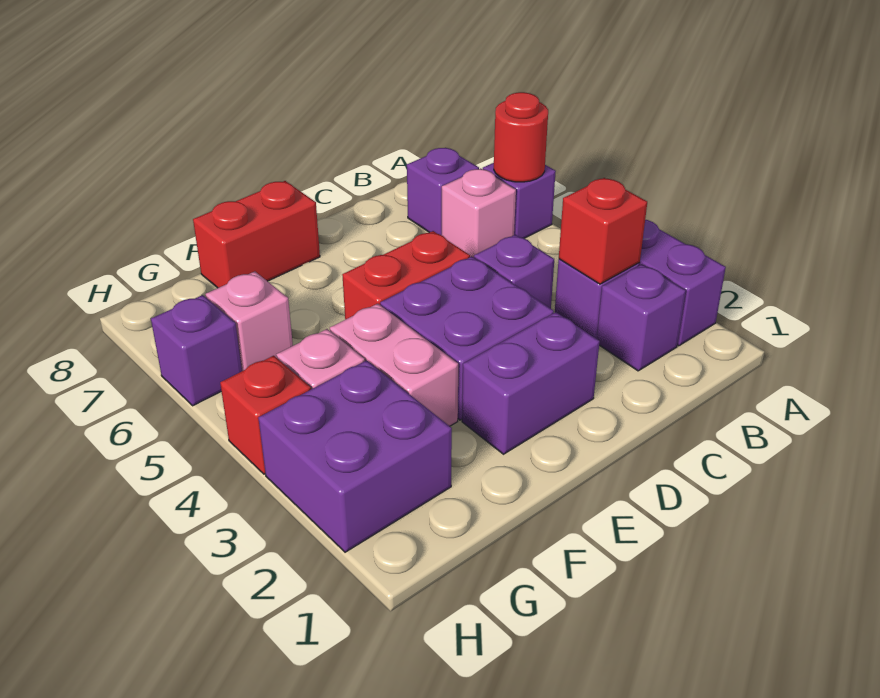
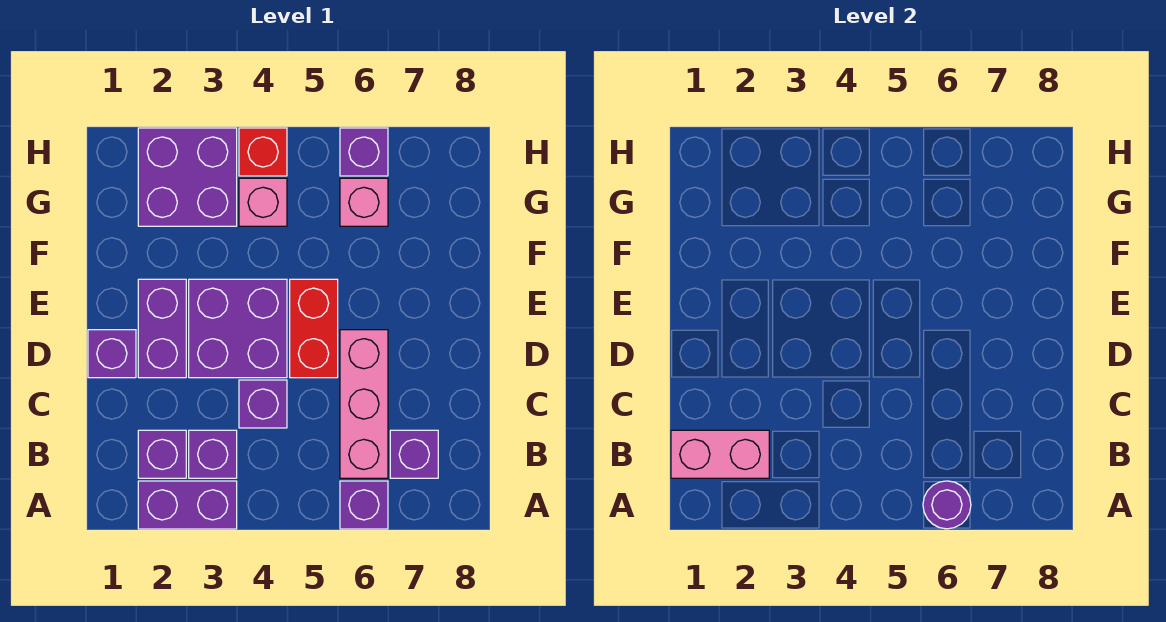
red round brick A6 level 2 -> purple round brick A6 level 2
red brick B3 level 2 -> none
pink brick B6 level 1 -> pink brick B6:D6 level 1
none -> purple brick D1 level 1
red brick E8:F8 level 1 -> none
pink brick F3:F4 level 1 -> pink brick B1:B2 level 2

